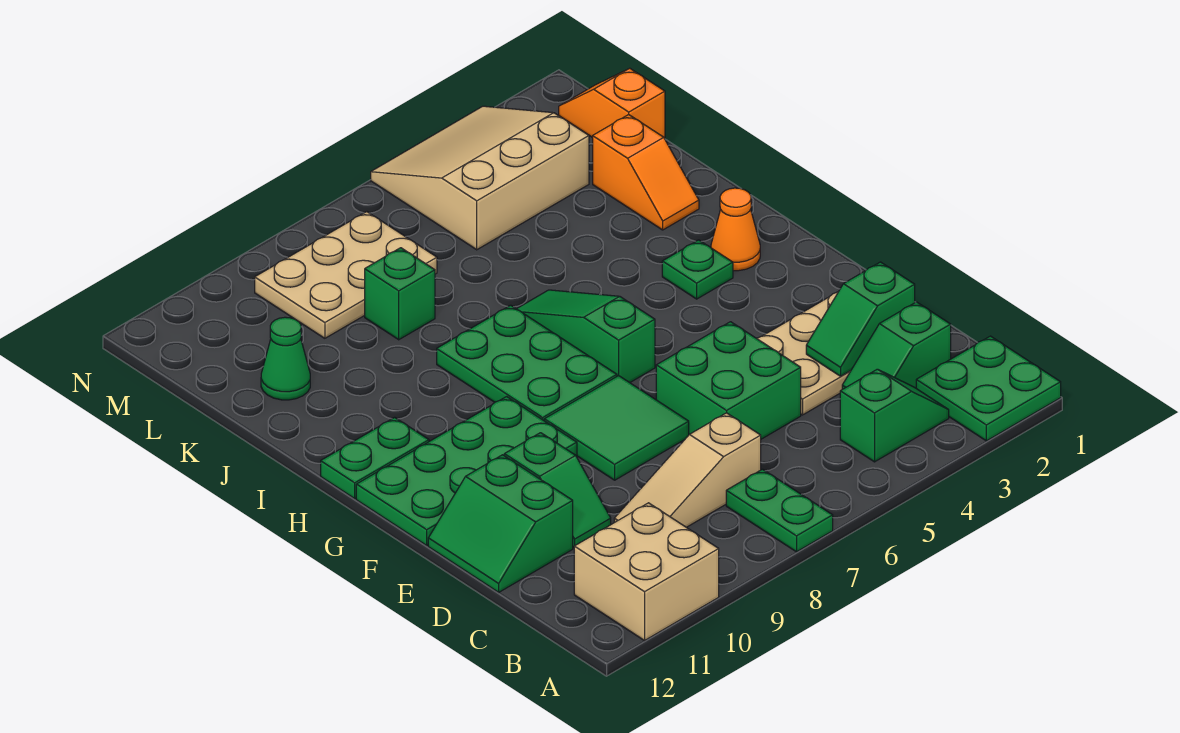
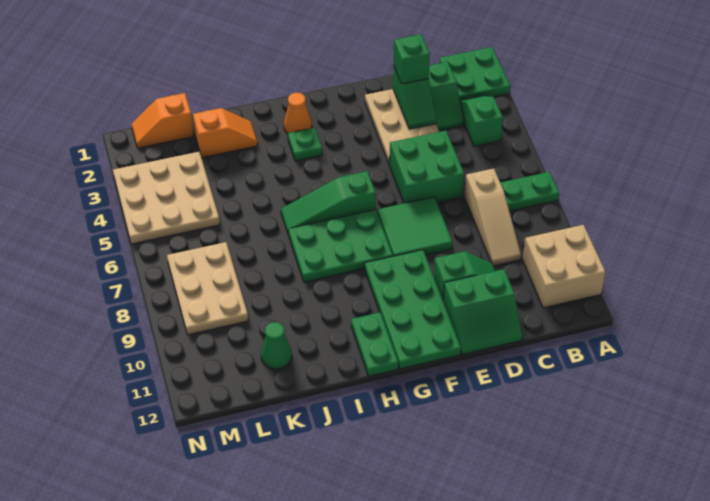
green brick K8 level 1 -> green brick D2 level 3
tan slope L3:N5 level 1 top L -> tan plate L3:N5 level 1

